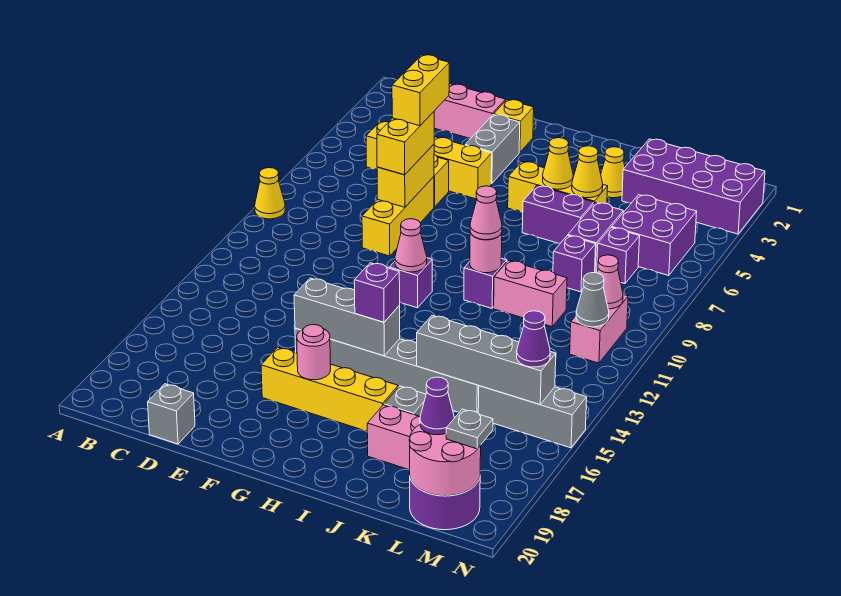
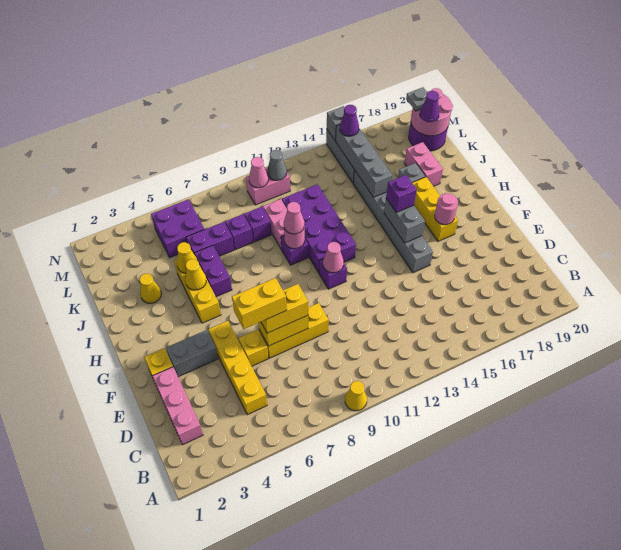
grey brick D20 level 1 -> grey brick N15 level 2
grey brick F15:H15 level 2 -> grey brick G15:H15 level 2
yellow brick F17:I17 level 1 -> yellow brick G17:I17 level 1
purple brick K2:N3 level 1 -> purple brick H11:K12 level 1
purple brick L7 level 1 -> purple brick K9 level 1

